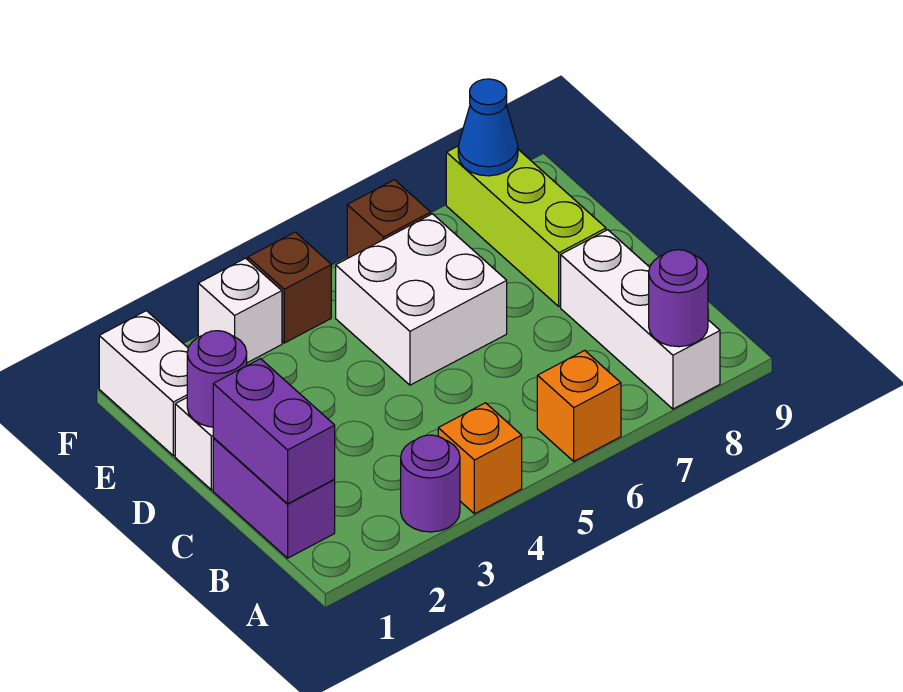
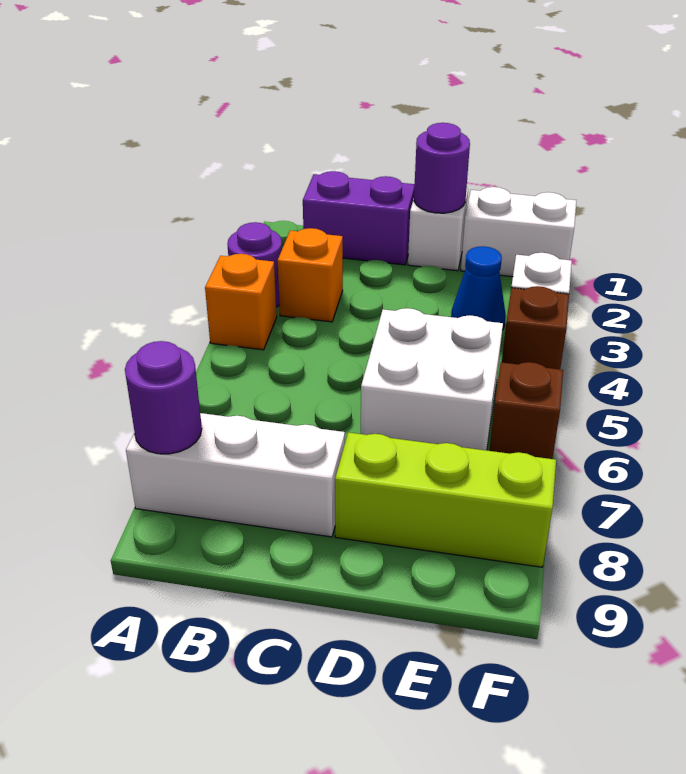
orange brick A6 level 1 -> orange brick B3 level 1
purple brick B1:C1 level 2 -> none
blue cone F8 level 2 -> blue cone E3 level 1

